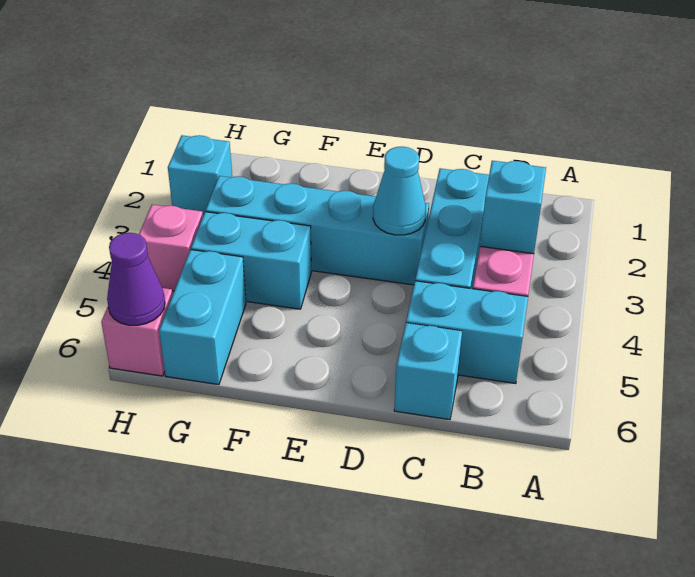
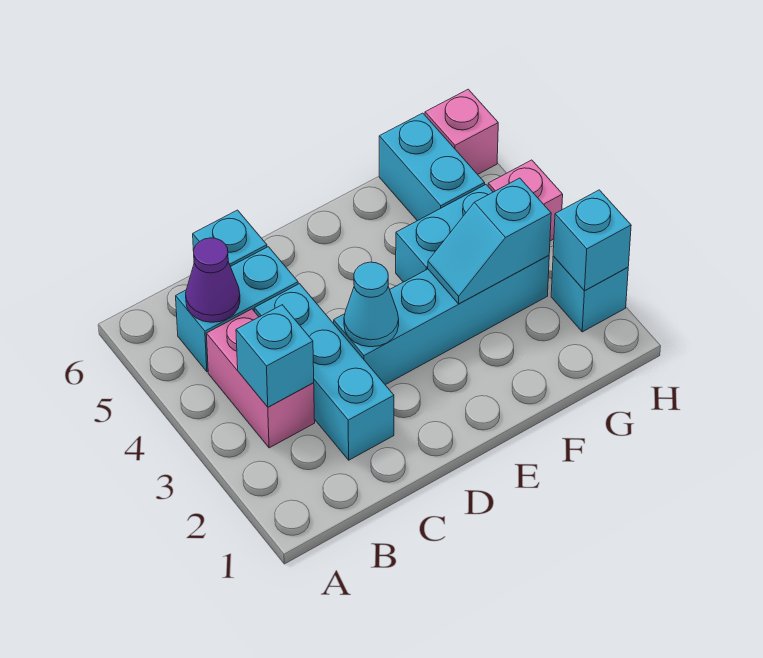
none -> cyan slope F3:G3 level 2 top G
none -> cyan brick H2 level 2
purple cone H6 level 2 -> purple cone B5 level 2

